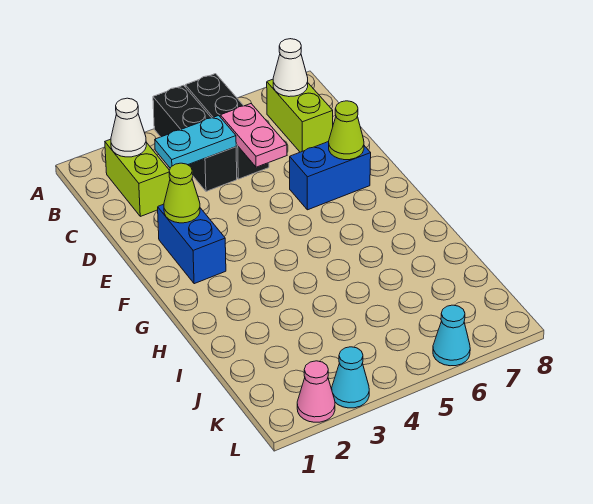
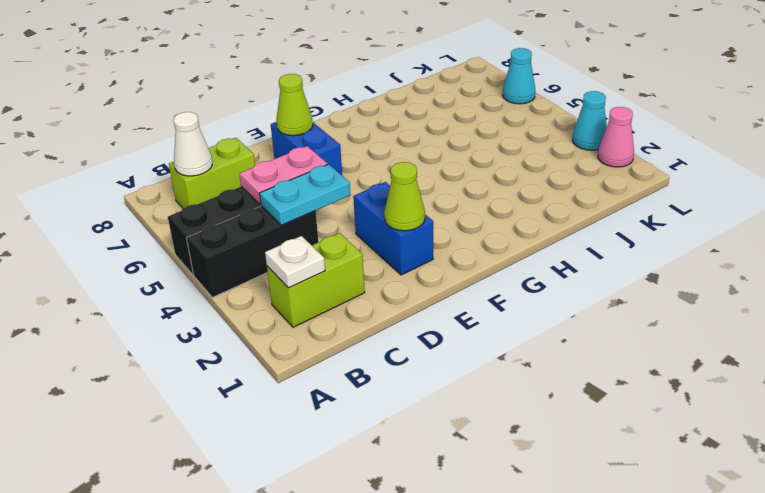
white cone B2 level 2 -> white plate B2 level 2
cyan plate C3:C4 level 2 -> cyan plate C4:D4 level 2
blue brick E2:F2 level 1 -> blue brick E2:E3 level 1

